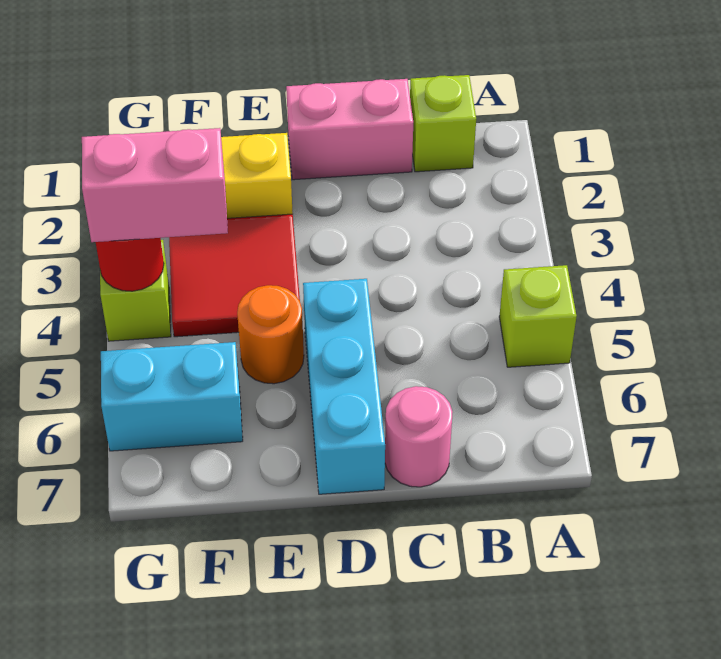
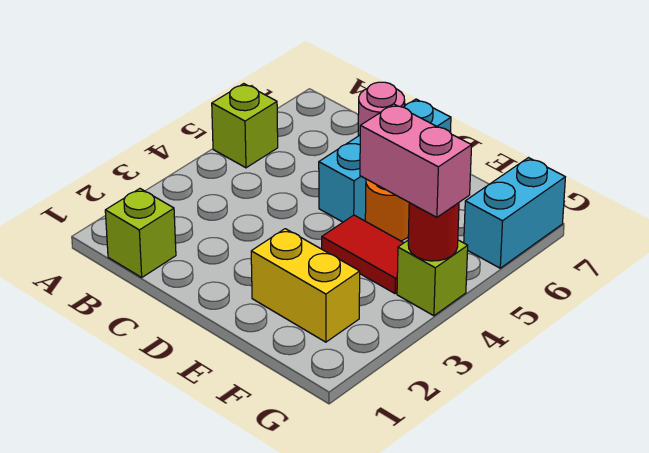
pink brick C1:D1 level 1 -> none
red tile E3:F4 level 1 -> red tile E4:F4 level 1
cyan brick F6:G6 level 1 -> cyan brick G6:G7 level 1

